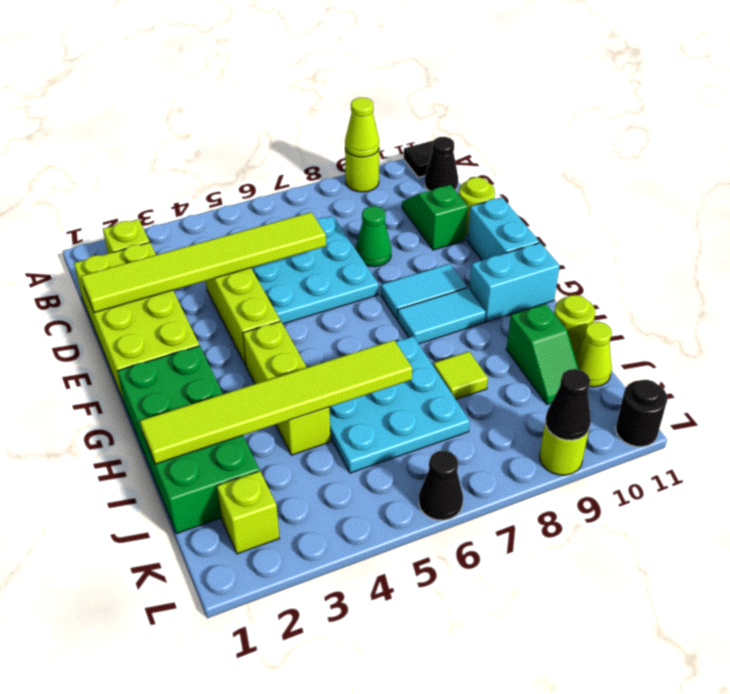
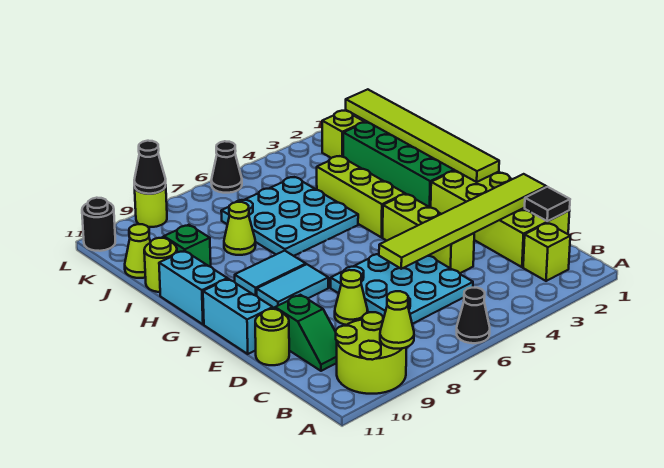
lime round brick A9 level 1 -> lime round brick A9:B10 level 1
black tile A11 level 1 -> black tile C1 level 2
black cone B11 level 1 -> black cone A6 level 1
green cone D8 level 1 -> lime cone D8 level 1
cyan brick G10:G11 level 1 -> cyan brick G11:H11 level 1
lime tile I1:I6 level 2 -> lime tile F1:K1 level 2
lime tile I8 level 1 -> lime cone I8 level 1

